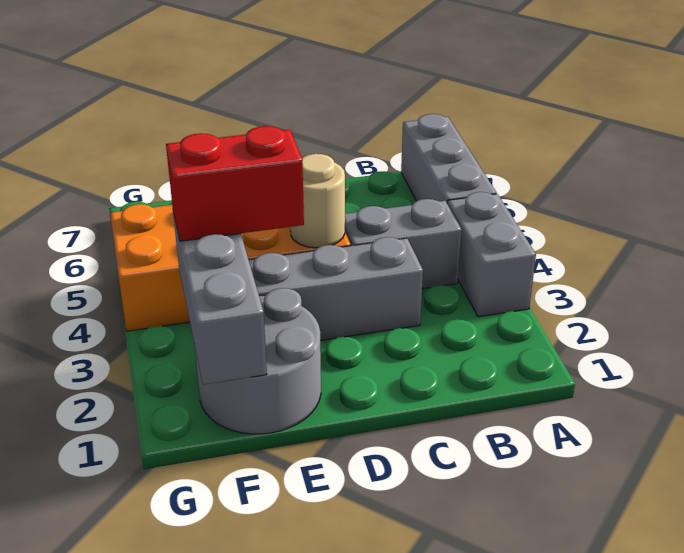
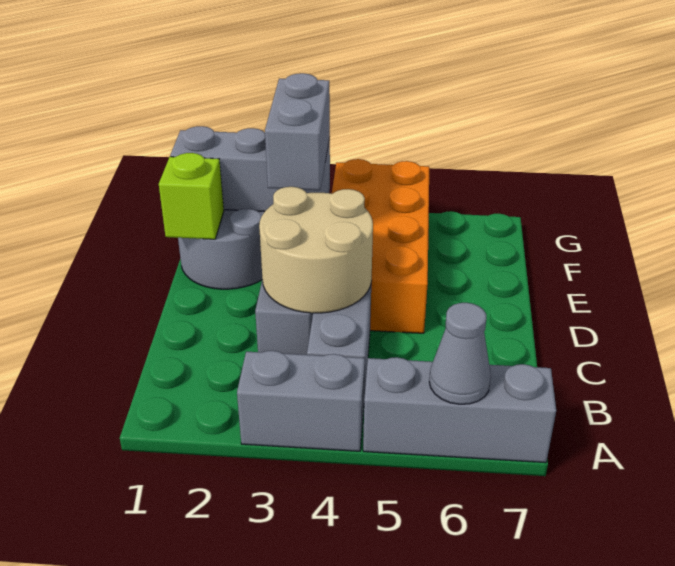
none -> grey cone A6 level 2
tan round brick D4 level 2 -> tan round brick C3:D4 level 2
none -> lime brick E1 level 2
red brick E3:F3 level 3 -> grey brick E3:F3 level 3

